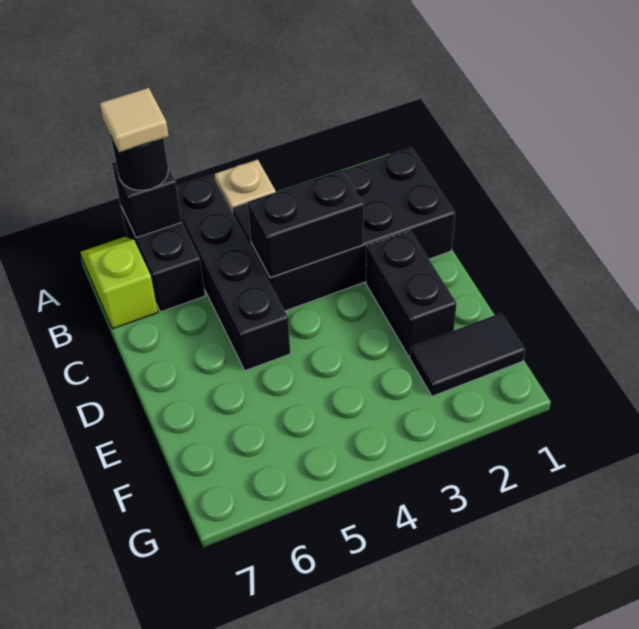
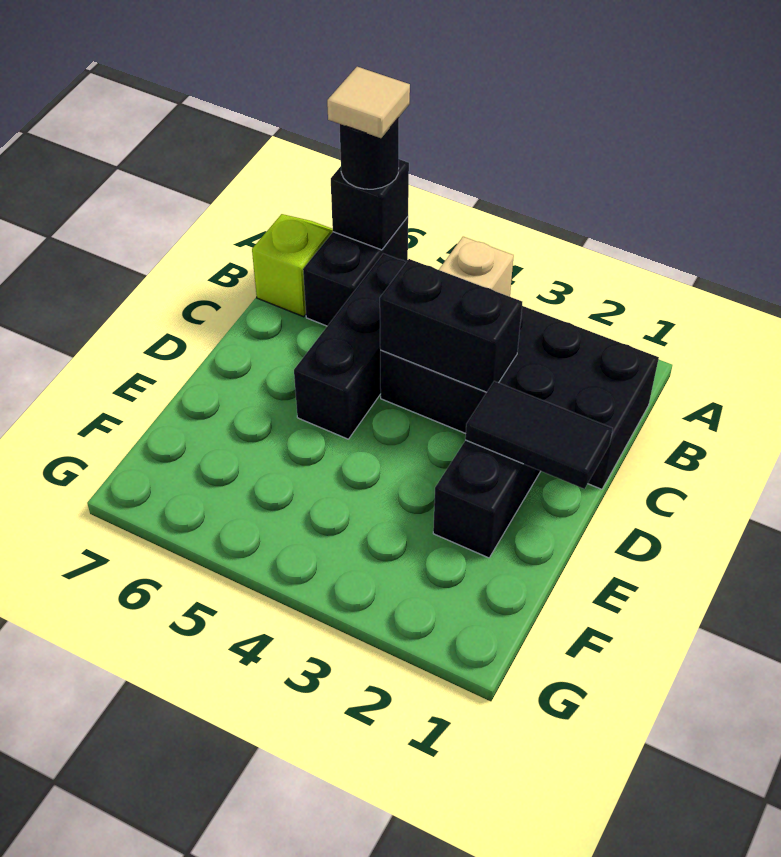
black brick A5:D5 level 1 -> black brick B5:D5 level 1
black tile F1:F2 level 1 -> black tile D1:D2 level 2

